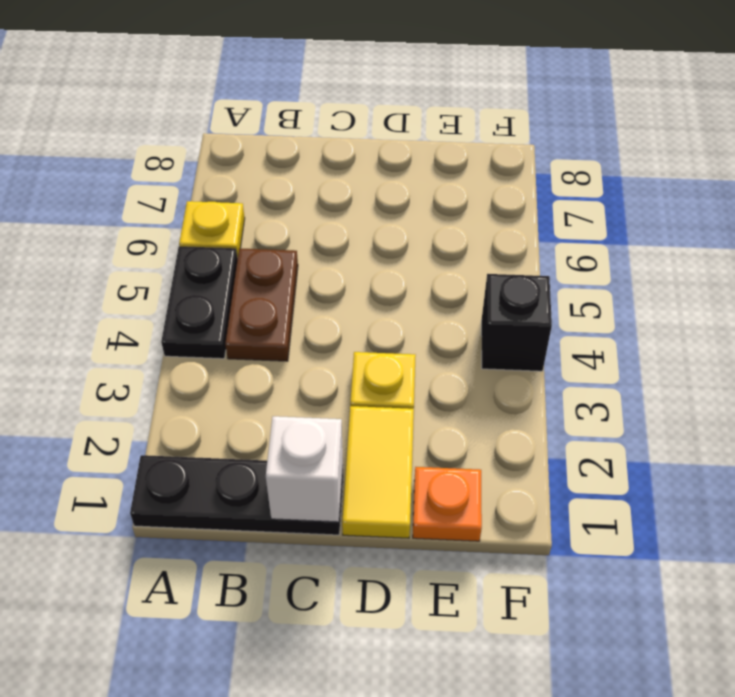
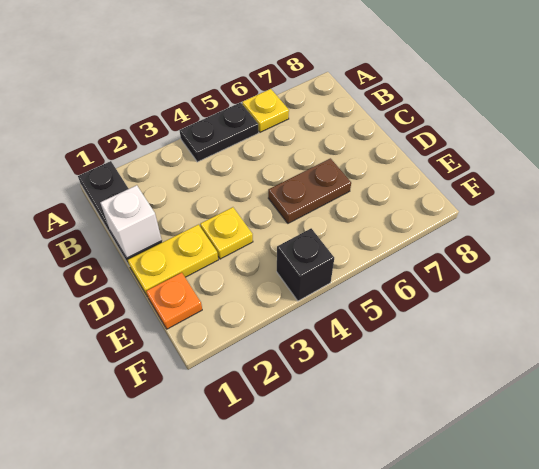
brown plate B4:B5 level 1 -> brown plate D5:D6 level 1
yellow tile D1:D2 level 1 -> yellow plate D1:D2 level 1

